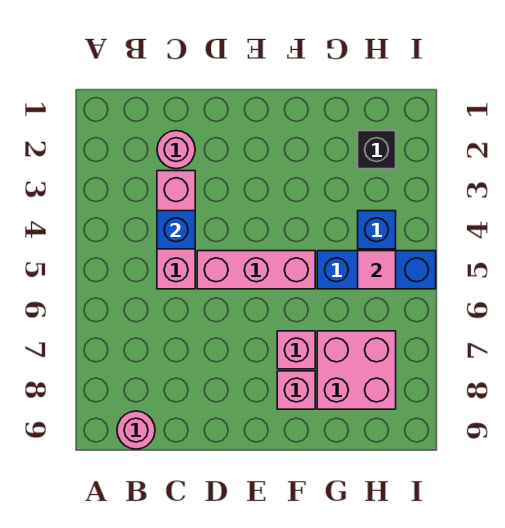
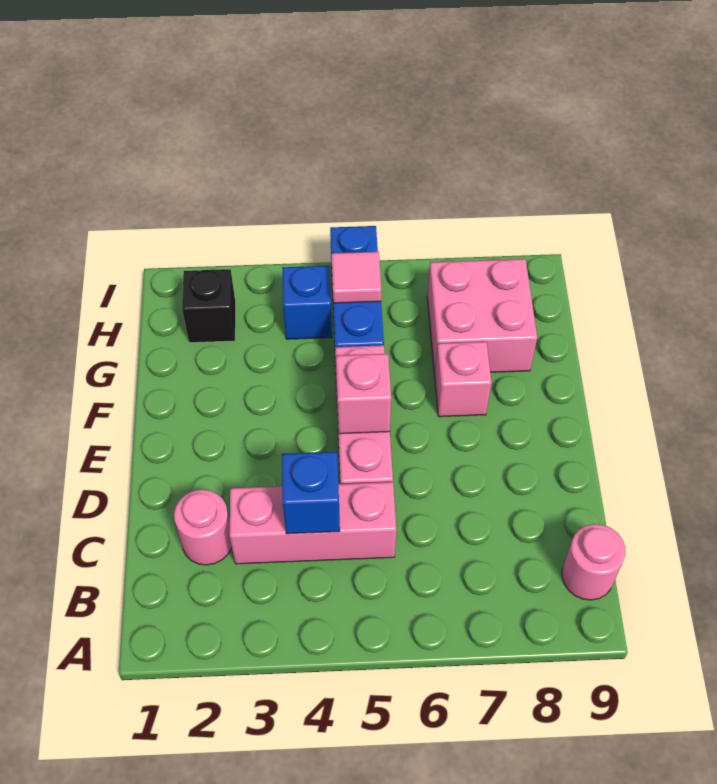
pink brick F8 level 1 -> pink brick E5 level 2

